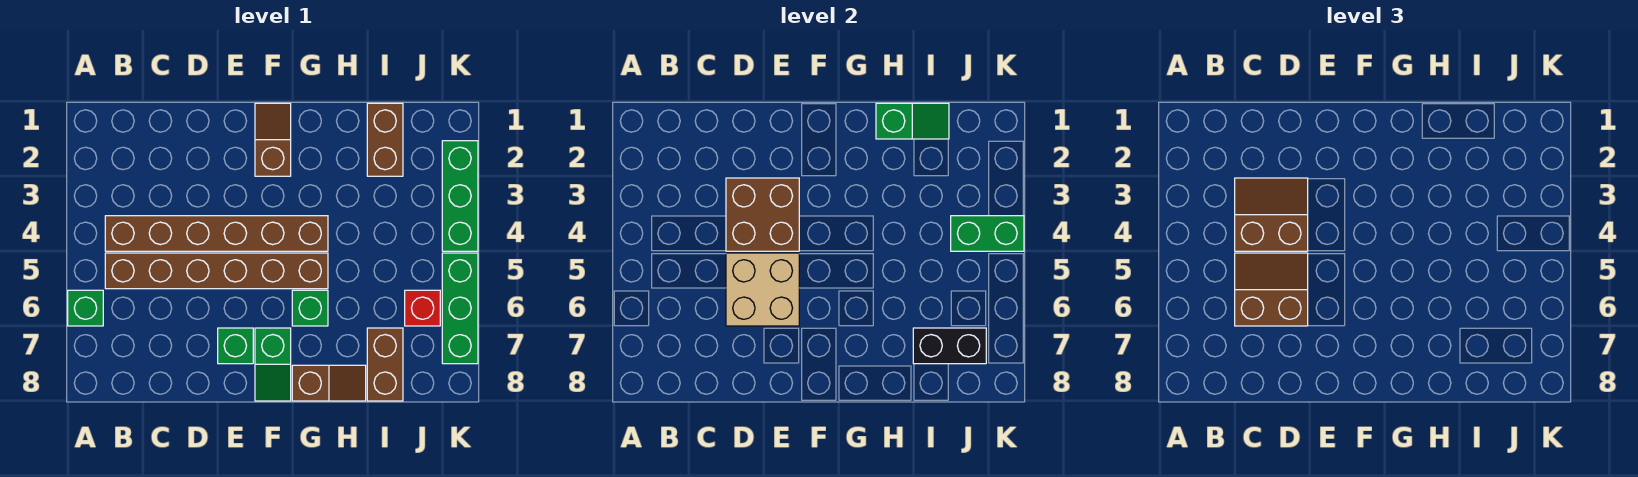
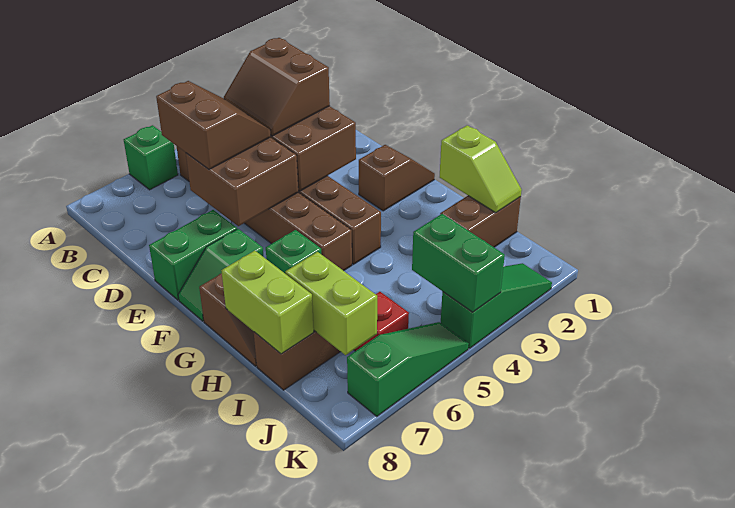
brown slope C3:D4 level 3 top 4 -> brown slope C3:D4 level 3 top 3
tan brick D5:E6 level 2 -> brown brick D5:E6 level 2
green brick E7 level 1 -> green brick E7:E8 level 1
green slope H1:I1 level 2 top H -> lime slope H1:I1 level 2 top H
none -> lime brick H8:I8 level 2
black brick I7:J7 level 2 -> lime brick I7:J7 level 2
green brick K2:K4 level 1 -> green slope K2:K4 level 1 top 4
green brick K5:K7 level 1 -> green slope K5:K7 level 1 top 7

